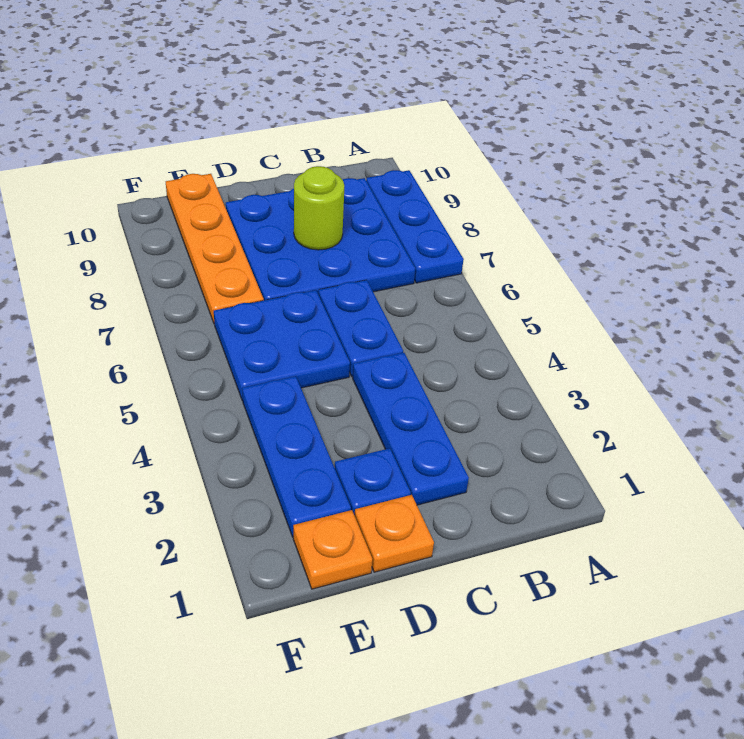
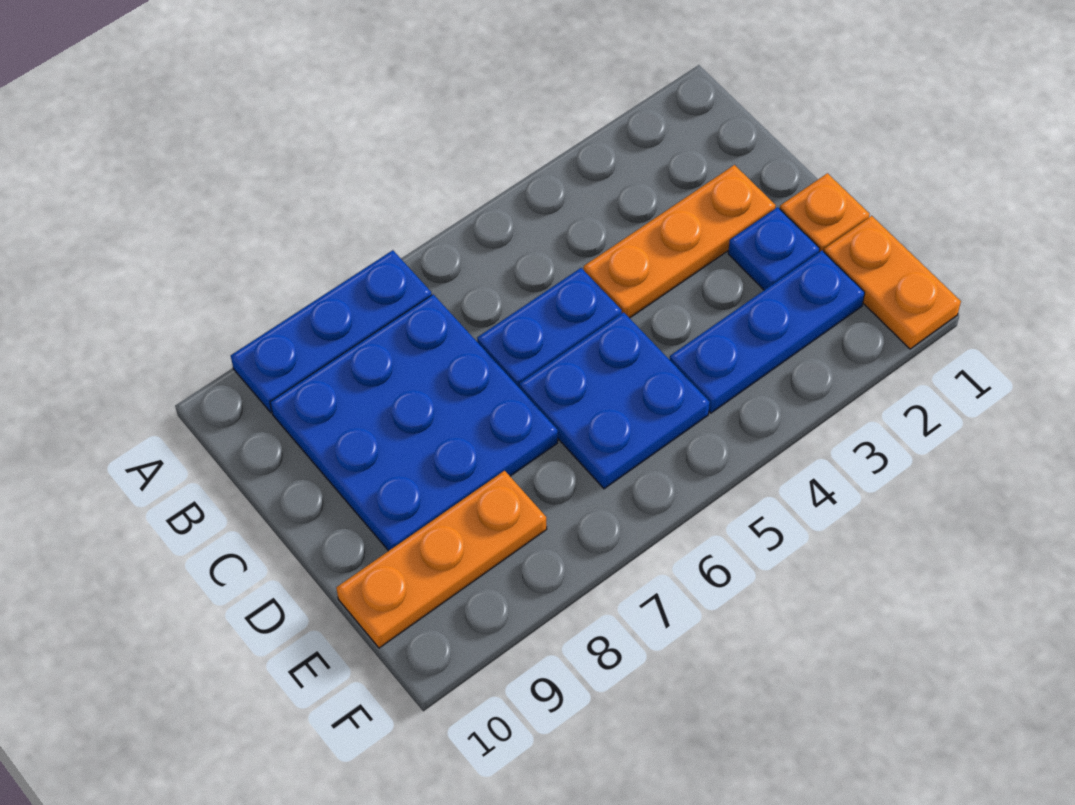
blue plate C2:C4 level 1 -> orange plate C2:C4 level 1
lime round brick C8 level 2 -> none
orange plate E1 level 1 -> orange plate E1:F1 level 1
orange plate E7:E10 level 1 -> orange plate E8:E10 level 1

